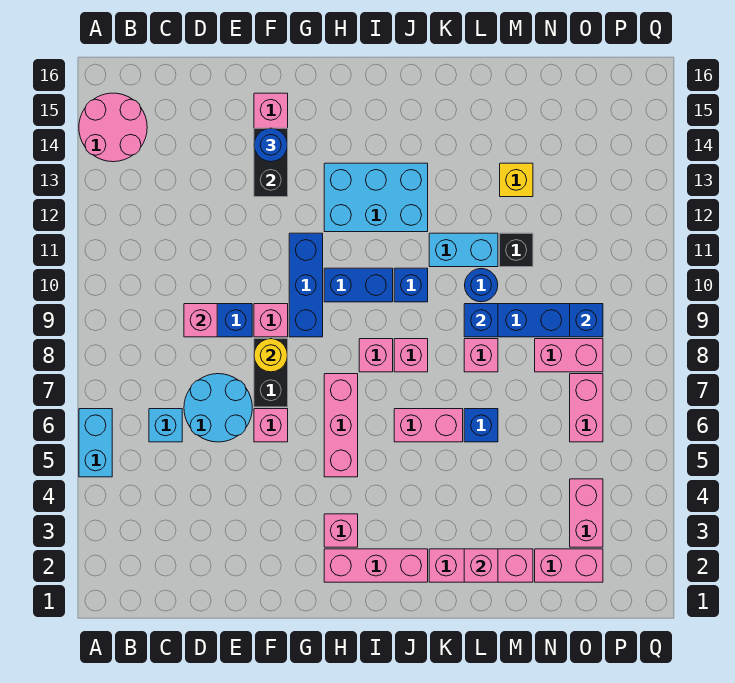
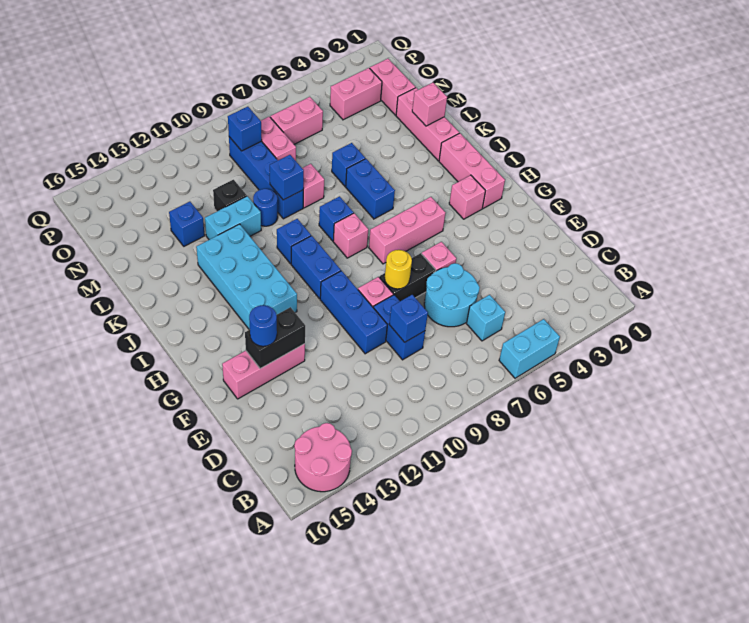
pink brick D9 level 2 -> blue brick D9 level 2
blue brick G9:G11 level 1 -> blue brick E10:G10 level 1
cyan brick H12:J13 level 1 -> cyan brick H12:K13 level 1
pink brick J6:K6 level 1 -> blue brick J6:K6 level 1
pink brick J8 level 1 -> blue brick J8 level 1
cyan brick K11:L11 level 1 -> cyan brick L11:L12 level 1
yellow brick M13 level 1 -> blue brick M13 level 1

